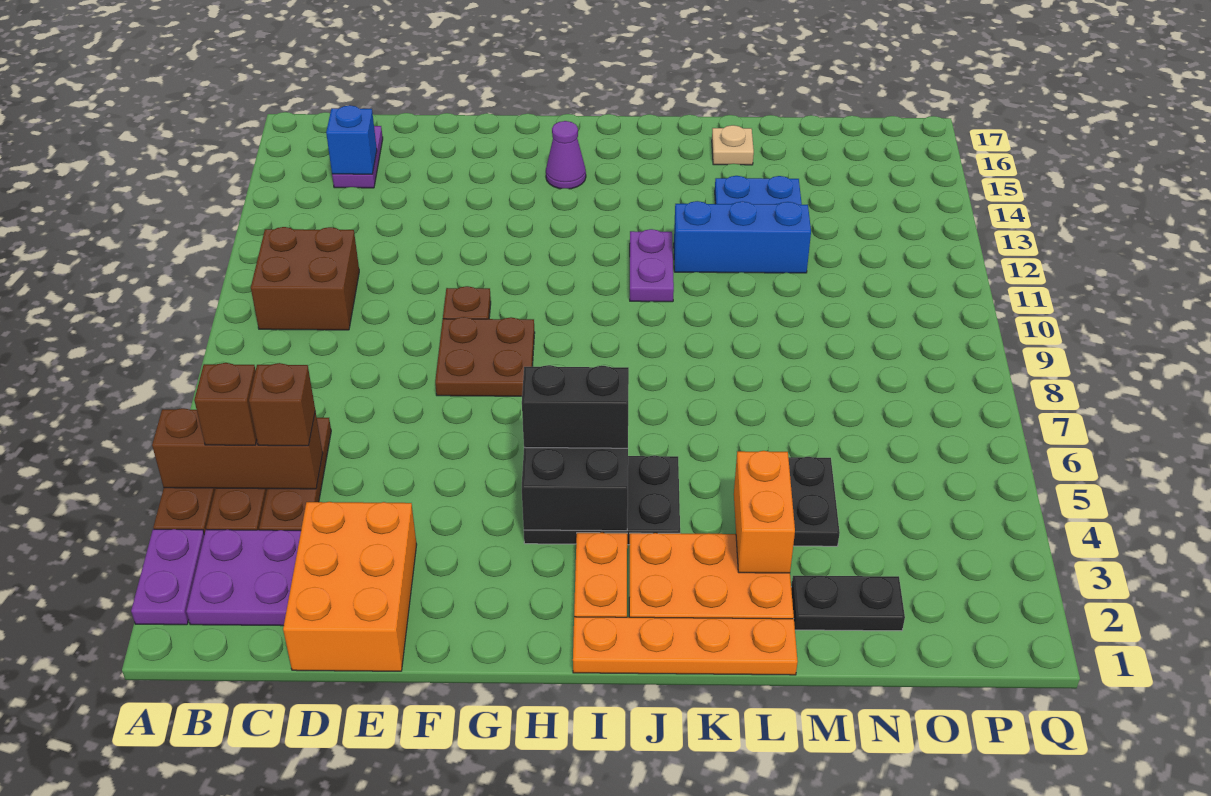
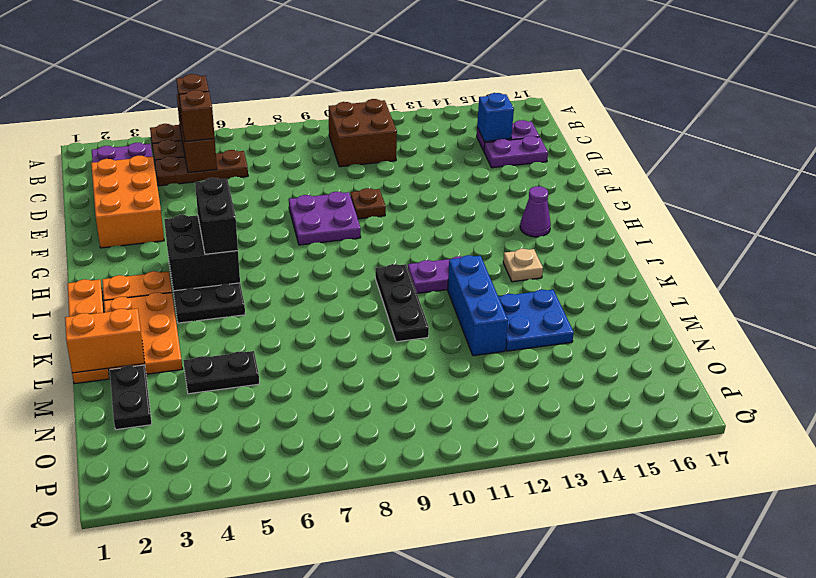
purple plate A2:A3 level 1 -> purple plate D15:D16 level 1
orange brick D1:E3 level 1 -> orange brick D2:F3 level 1
brown plate F8:G9 level 1 -> purple plate F8:G9 level 1
none -> black plate J10:L10 level 1
orange brick L3:L4 level 2 -> orange brick L1:L2 level 2
tan plate L16 level 1 -> tan plate J14 level 1

